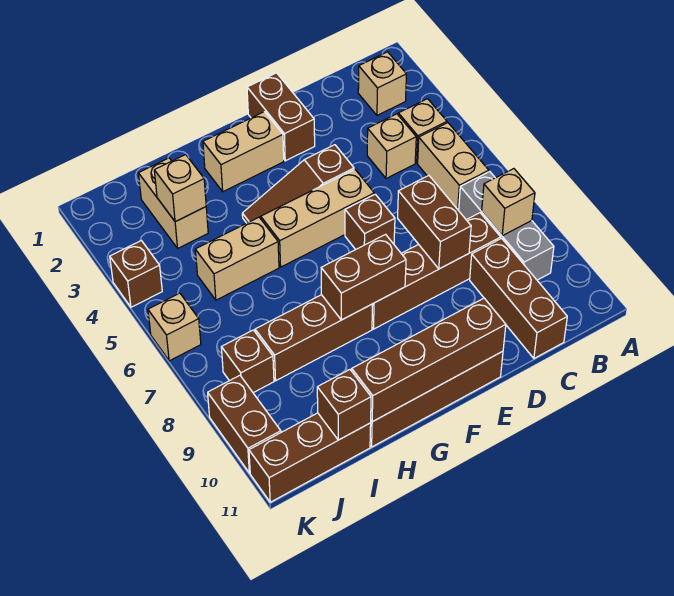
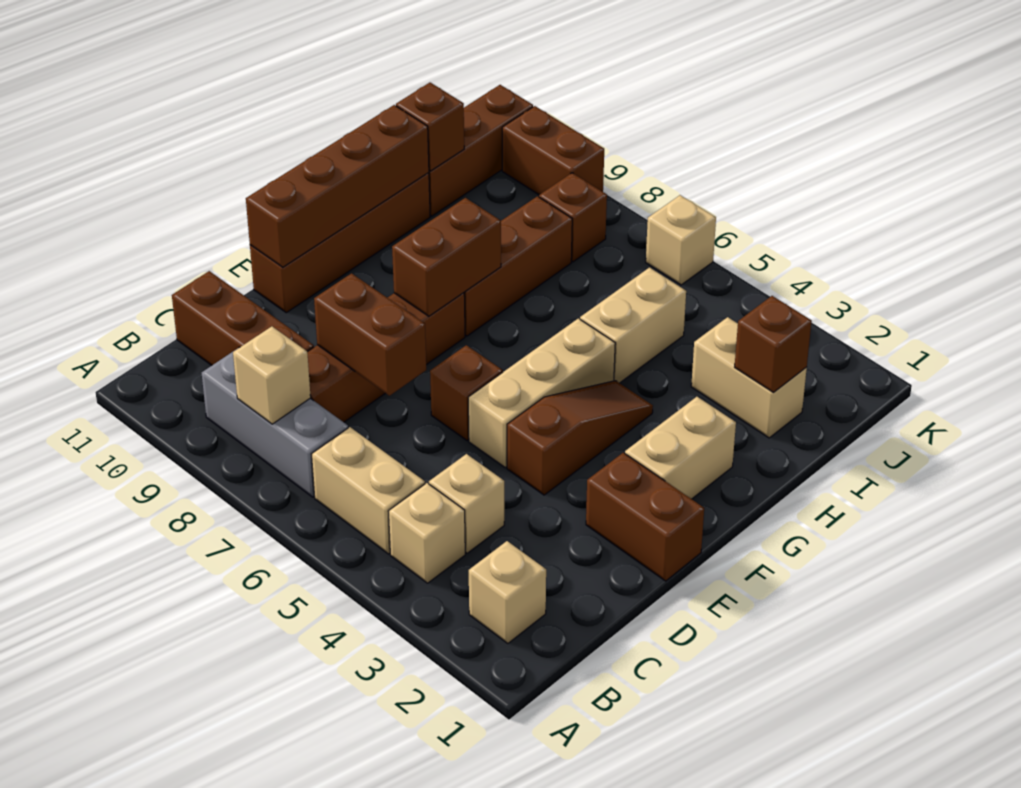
tan brick I3 level 2 -> none
brown brick K4 level 1 -> brown brick I2 level 2

